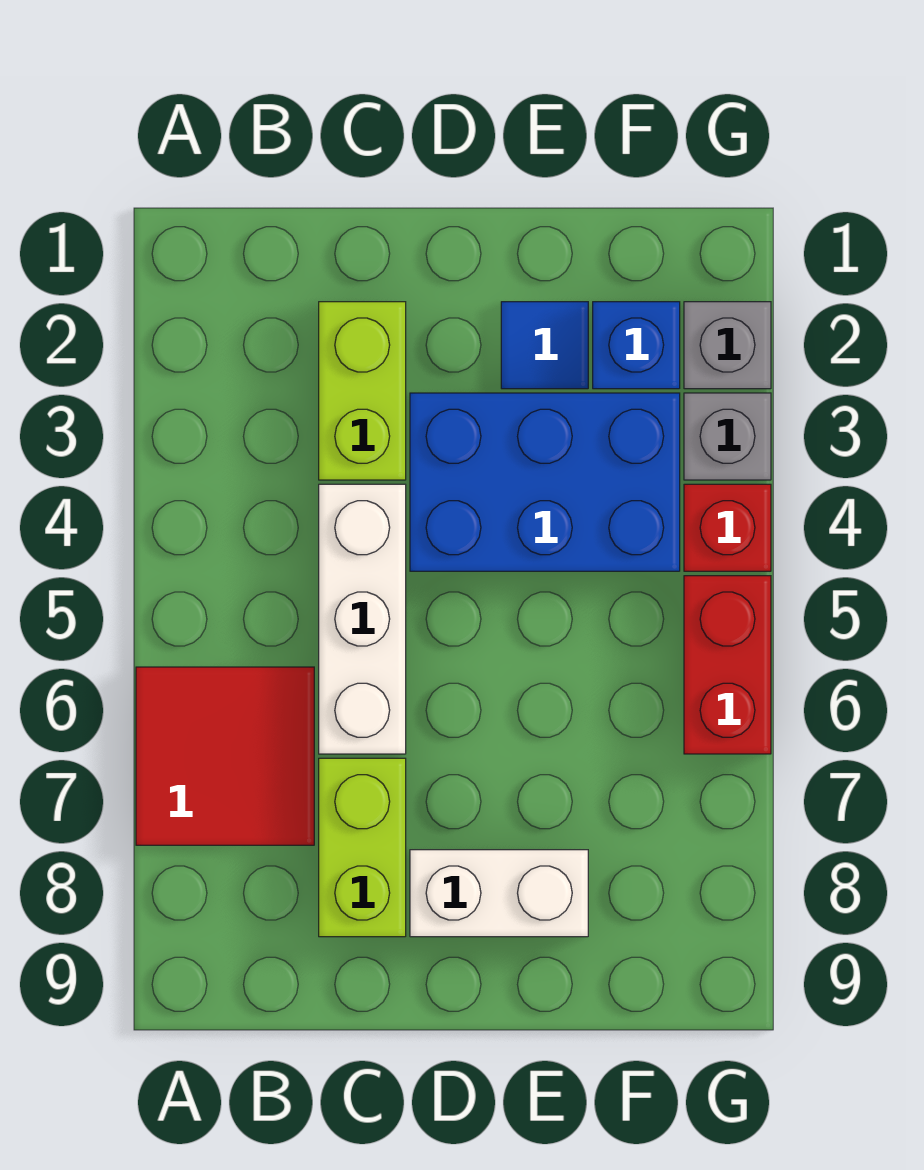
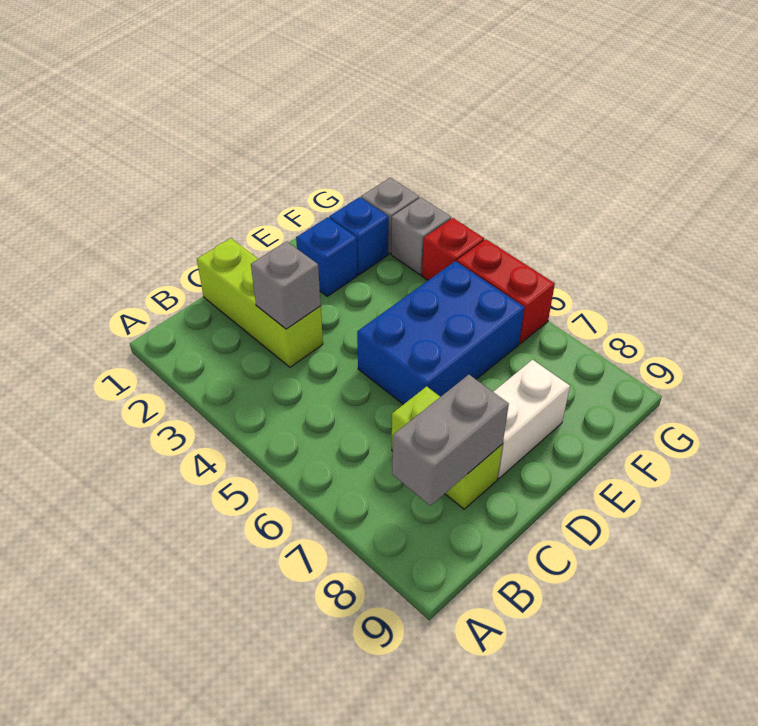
red tile A6:B7 level 1 -> none
none -> grey brick B8:C8 level 2
lime brick C2:C3 level 1 -> lime brick C1:C3 level 1
none -> grey brick C3 level 2
white brick C4:C6 level 1 -> none
blue brick D3:F4 level 1 -> blue brick D5:F6 level 1
blue tile E2 level 1 -> blue brick E2 level 1

